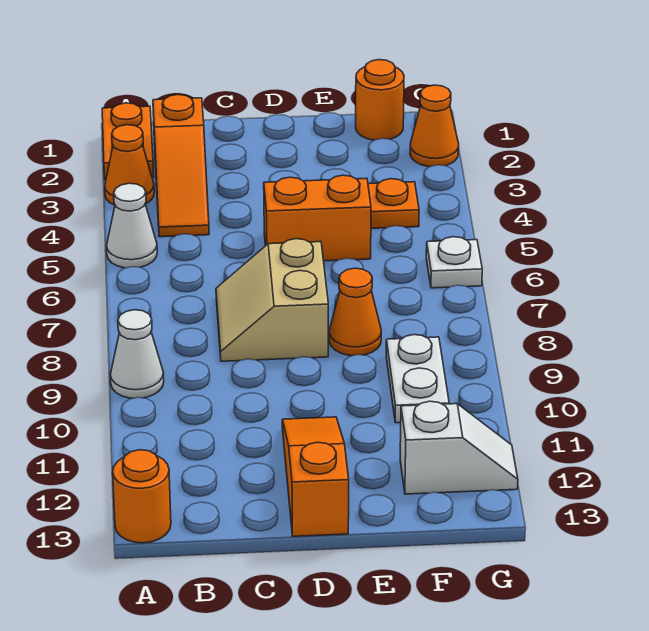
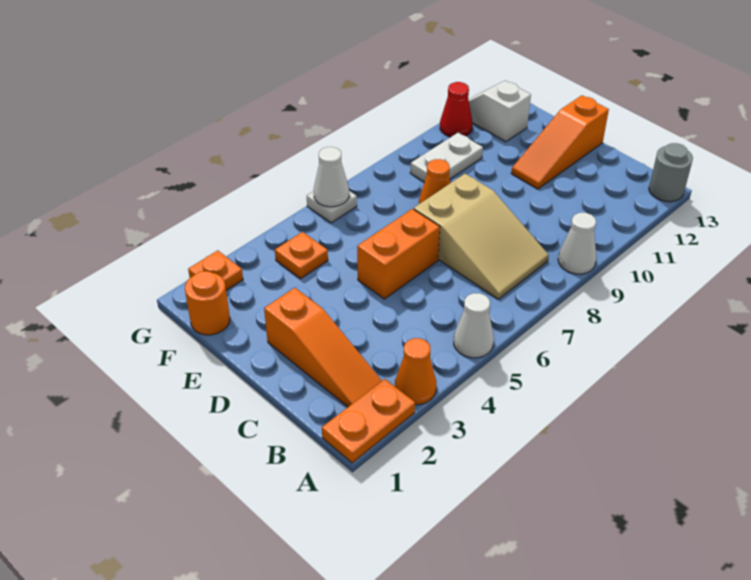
orange round brick A13 level 1 -> grey round brick A13 level 1
orange slope B2:B4 level 1 top 2 -> orange slope B2:D2 level 1 top D
tan slope C7:D8 level 1 top D -> tan slope B7:D8 level 1 top D
orange brick D5:E5 level 1 -> orange brick D5:D6 level 1
orange cone G2 level 1 -> orange plate G2 level 1
none -> white cone G6 level 2
none -> red cone G11 level 1

